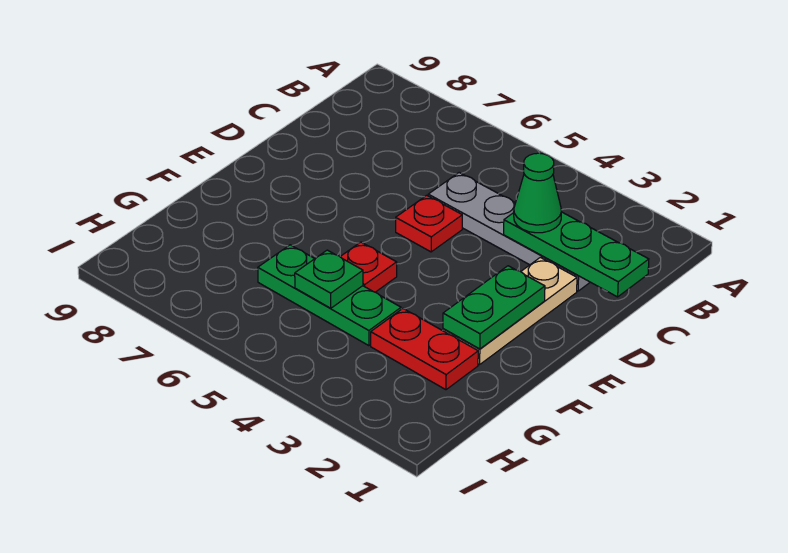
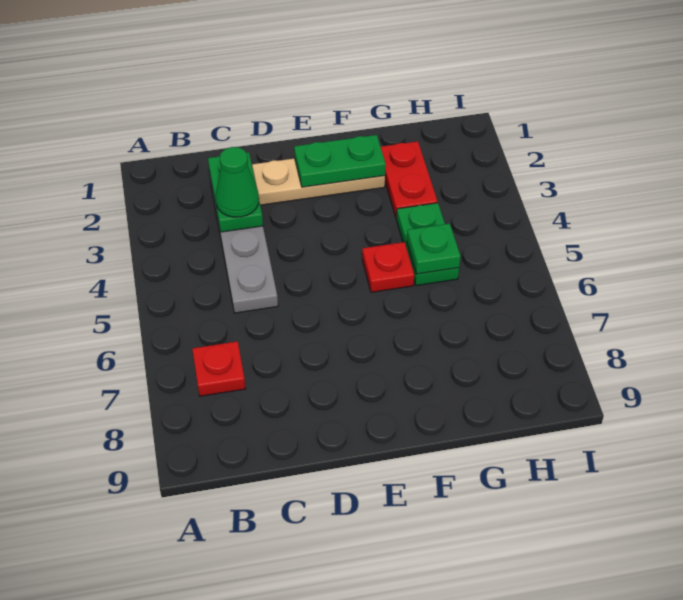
green plate C1:C3 level 2 -> green plate C2:C3 level 2
red plate D5 level 1 -> red plate B7 level 1
green plate G4:G6 level 1 -> green plate G4:G5 level 1

